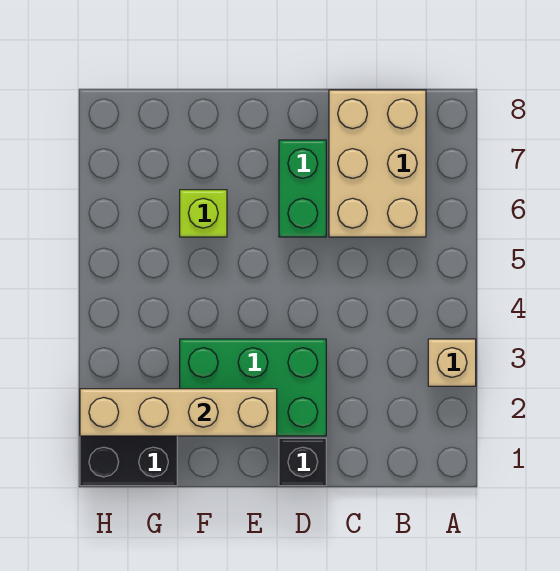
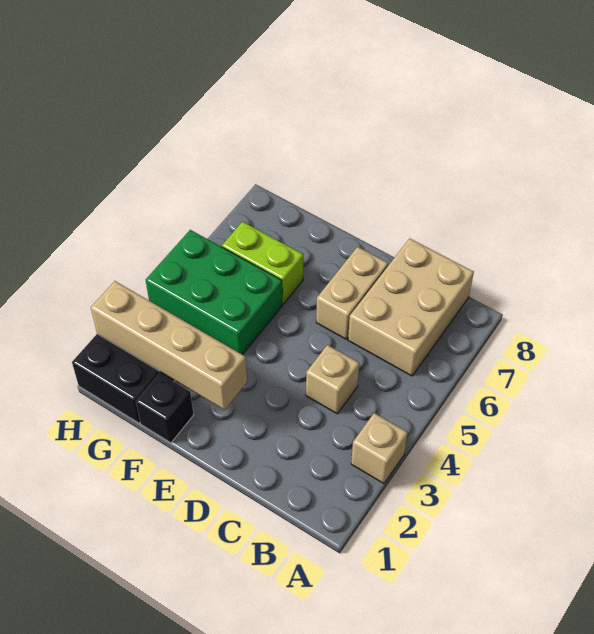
none -> tan brick C4 level 1
black brick D1 level 1 -> black brick F1 level 1
green brick D2:F3 level 1 -> green brick F4:H5 level 1
green brick D6:D7 level 1 -> tan brick D6:D7 level 1
lime brick F6 level 1 -> lime brick F6:G6 level 1

